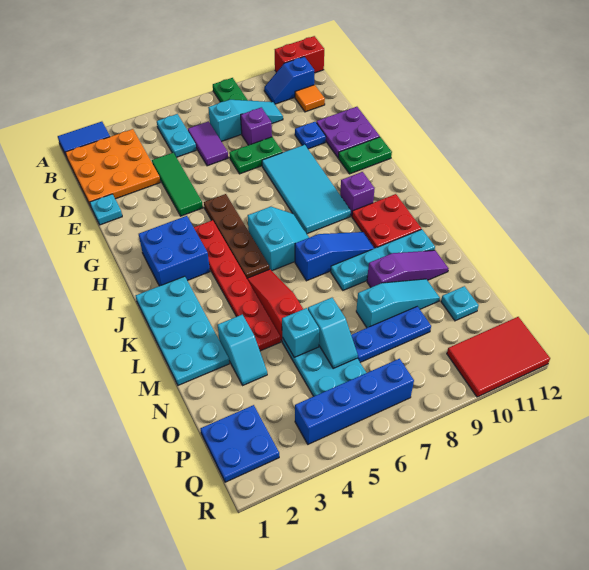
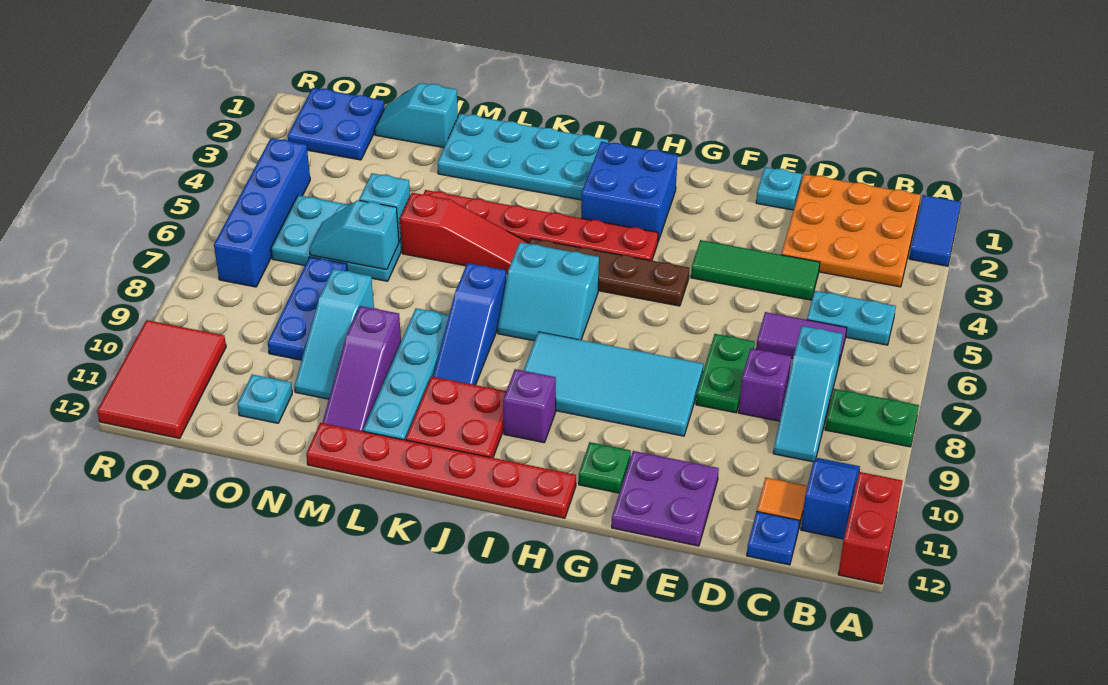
blue plate E10 level 1 -> blue plate C12 level 1
green plate G11:G12 level 1 -> green plate G11 level 1
none -> red plate H12:M12 level 1
cyan slope M3:N3 level 1 top M -> cyan slope N1:O1 level 1 top N

